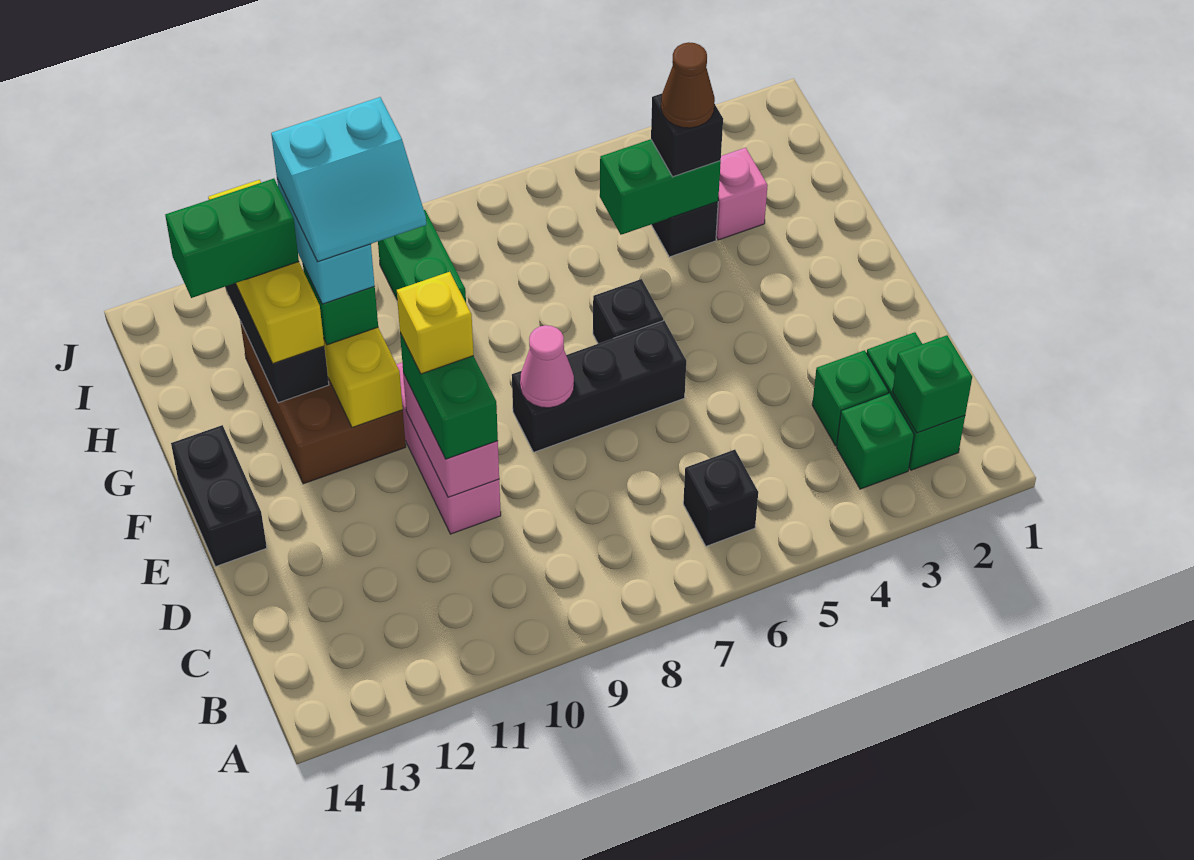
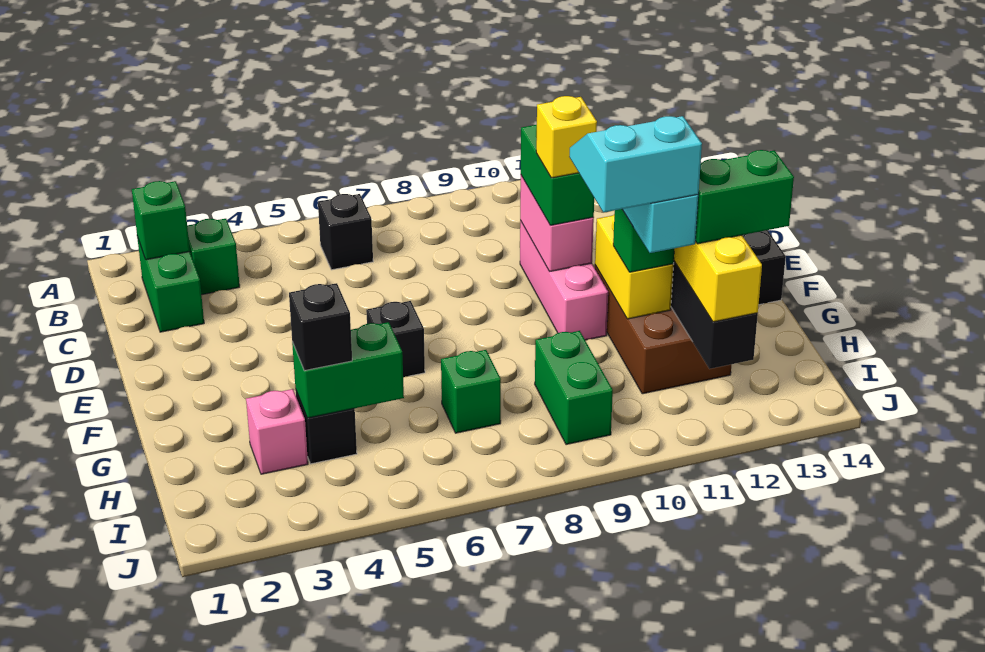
green brick C3 level 1 -> green brick H7 level 1
black brick E6:E8 level 1 -> none
pink cone E8 level 2 -> none
brown cone H4 level 4 -> none

